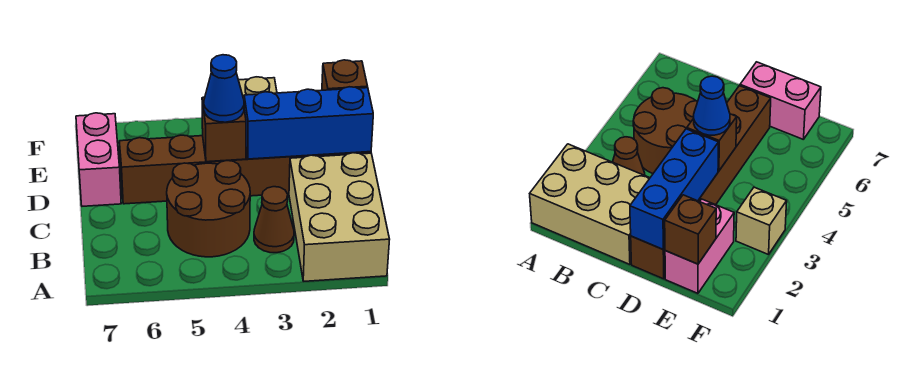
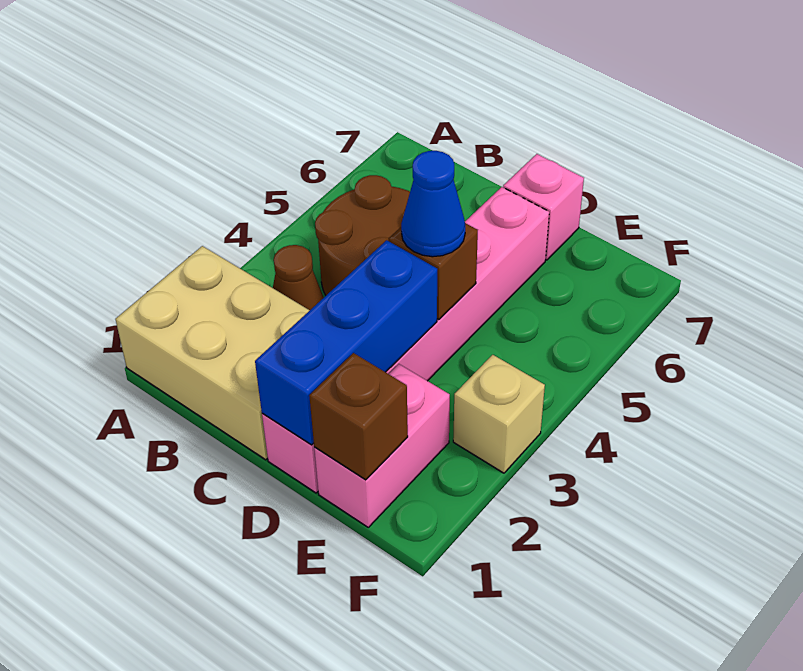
brown brick D1:D6 level 1 -> pink brick D1:D6 level 1
pink brick D7:E7 level 1 -> pink brick D7 level 1

